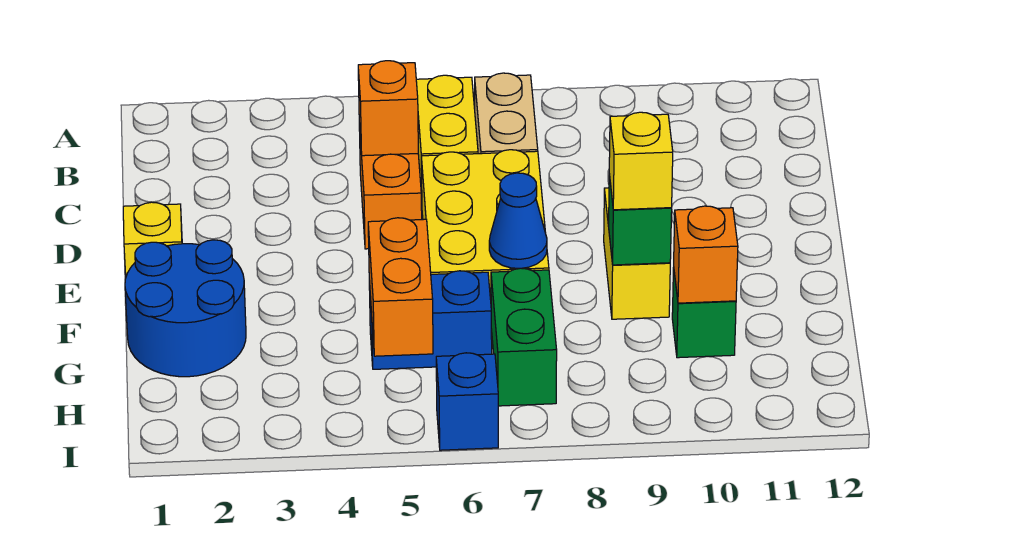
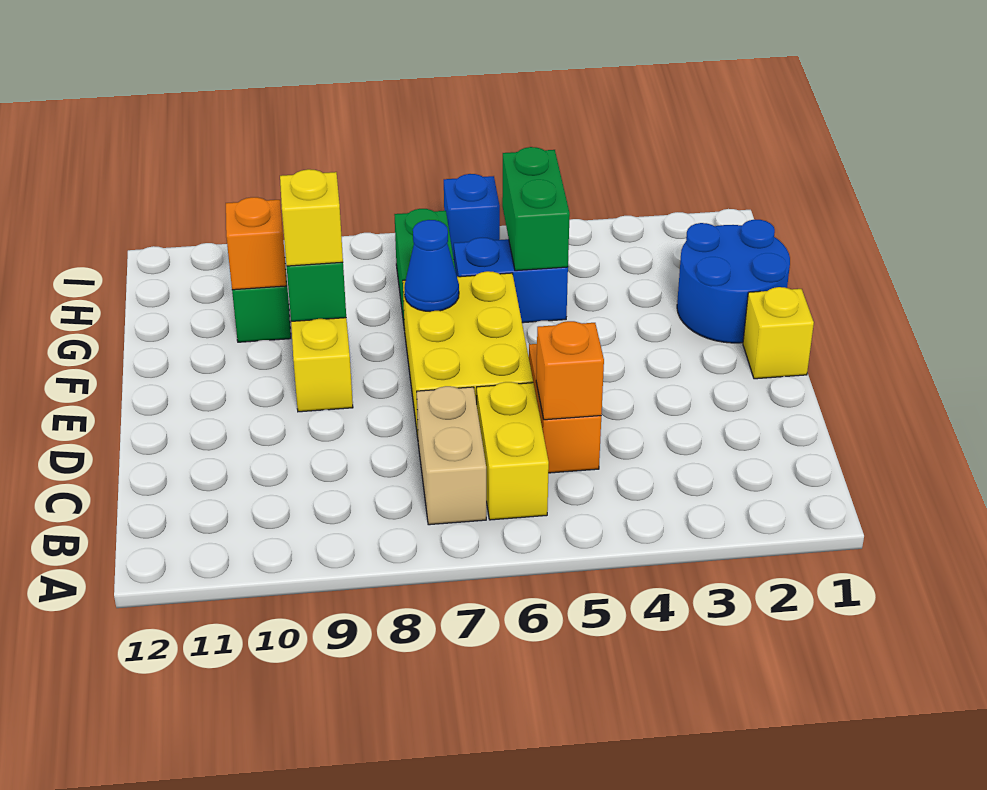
orange brick G5:H5 level 2 -> green brick G5:H5 level 2

